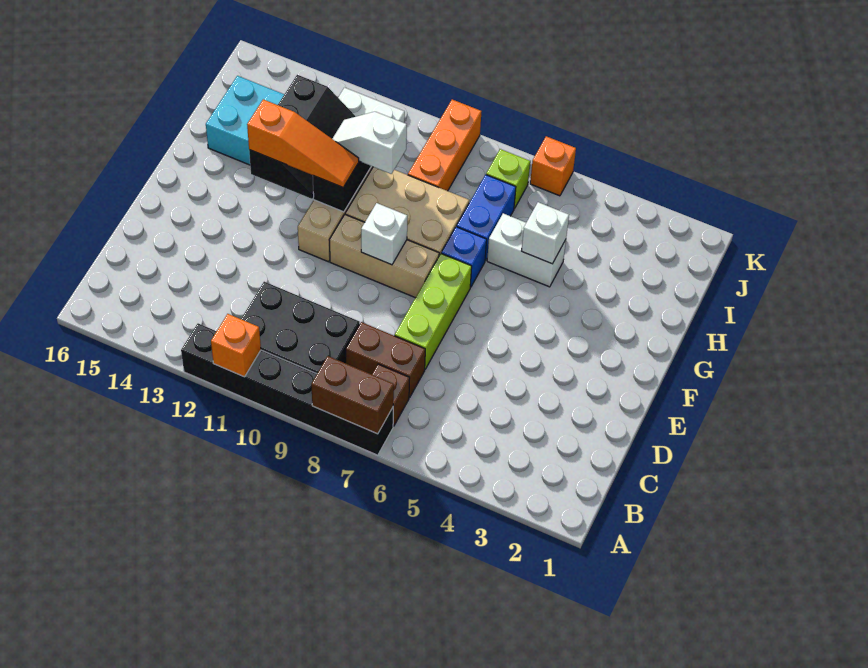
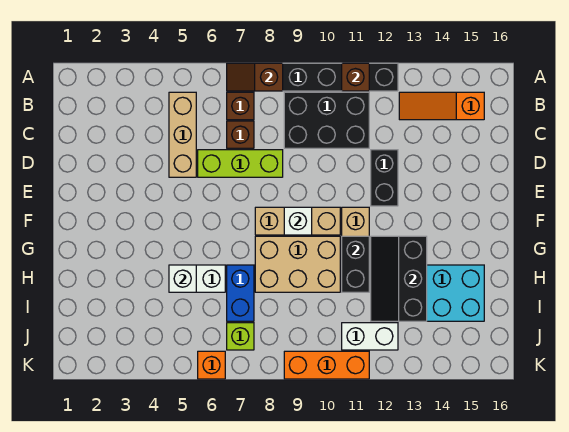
brown brick A7:A8 level 2 -> brown slope A7:A8 level 2 top 8
orange brick A11 level 2 -> brown brick A11 level 2
none -> tan brick B5:D5 level 1
brown brick C7:C8 level 1 -> brown brick C7 level 1
lime brick D7:F7 level 1 -> lime brick D6:D8 level 1
none -> black brick D12:E12 level 1
blue brick G7 level 1 -> none
orange slope G11:G13 level 3 top 13 -> orange slope B13:B15 level 1 top 15
white slope H10:H11 level 3 top 10 -> none
orange brick I9:K9 level 1 -> orange brick K9:K11 level 1

